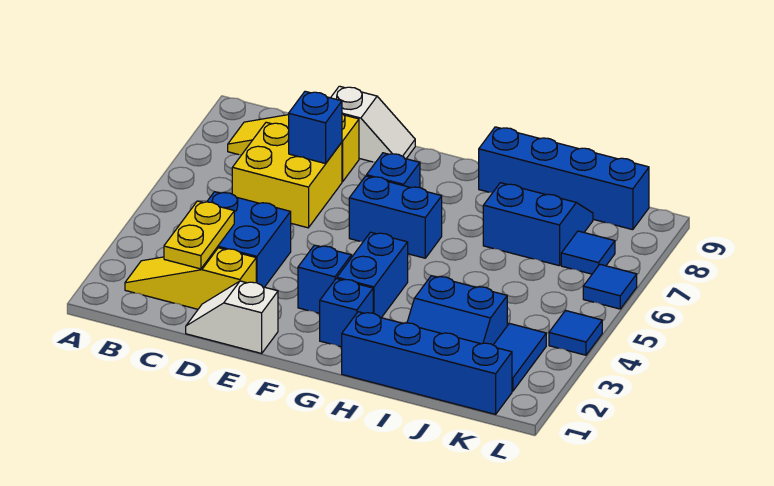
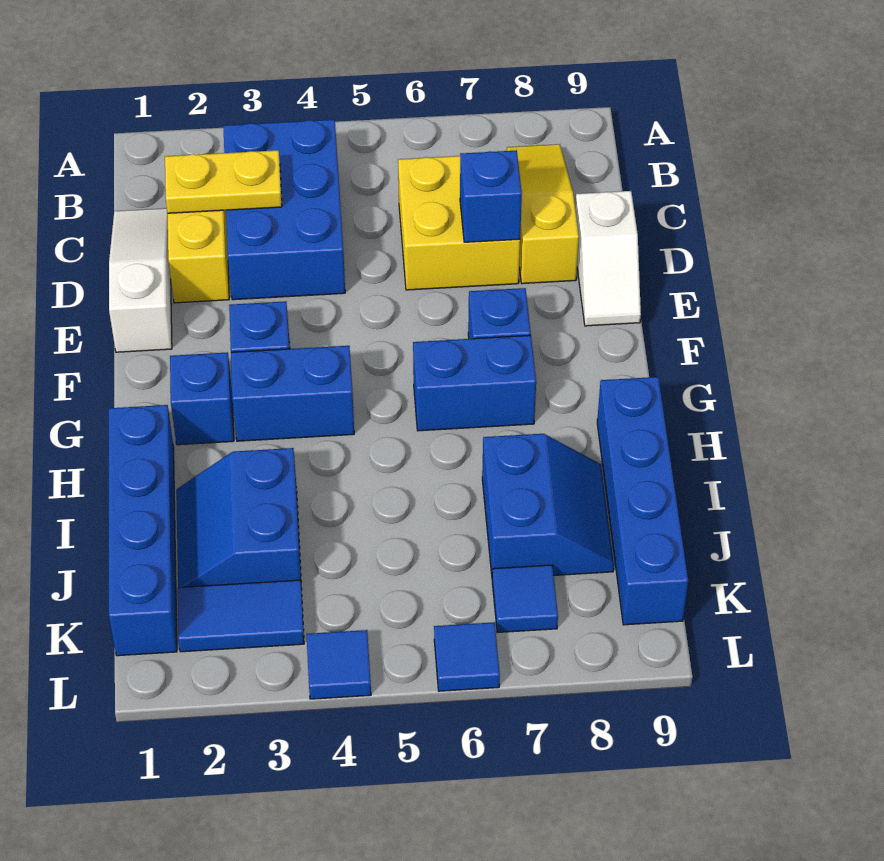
blue brick C3:D4 level 1 -> blue brick B3:D4 level 1
white slope D1:E1 level 1 top E -> white slope C1:E1 level 1 top E
blue brick F6:G6 level 1 -> blue brick G6:G7 level 1

